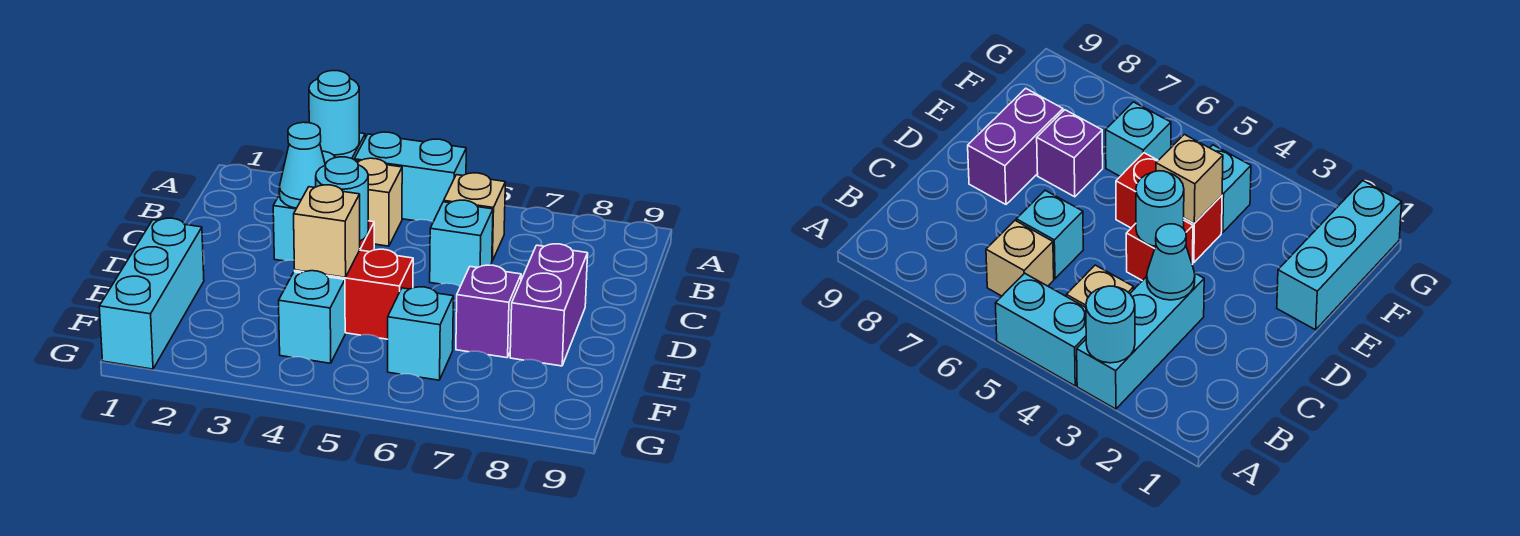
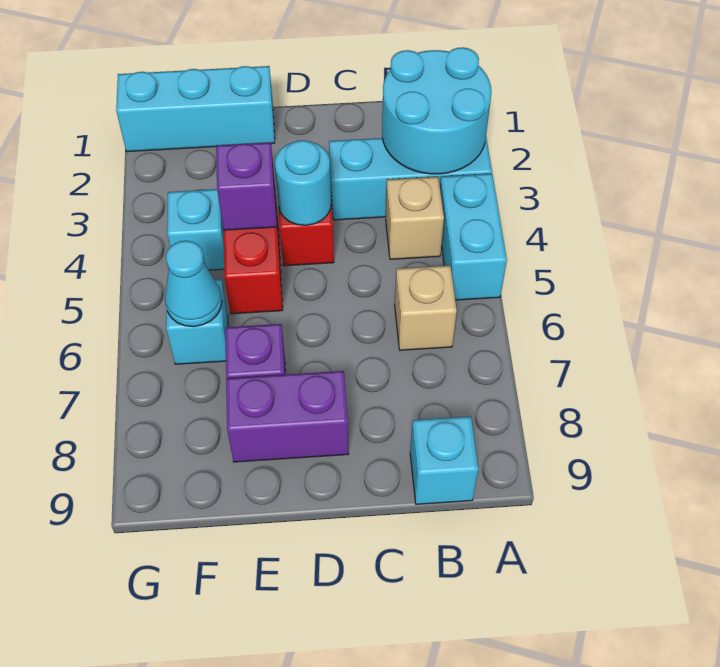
cyan round brick A3 level 2 -> cyan round brick A2:B3 level 2
cyan cone C3 level 2 -> cyan cone F6 level 2
cyan brick C6 level 1 -> cyan brick B9 level 1
tan brick E4 level 2 -> purple brick E4 level 2

